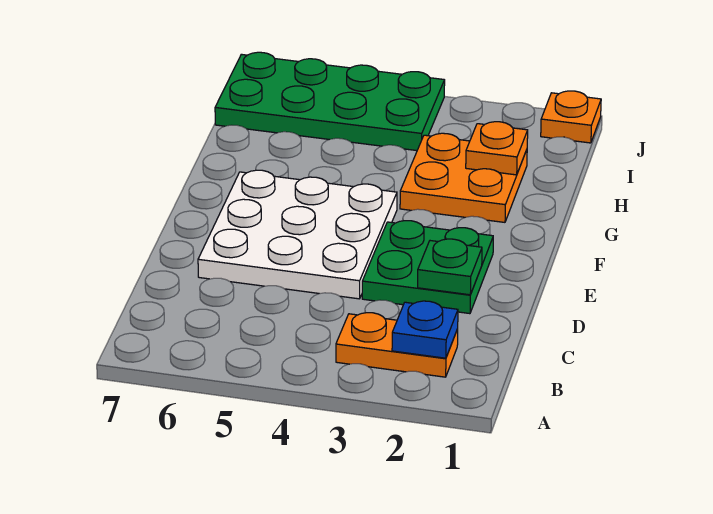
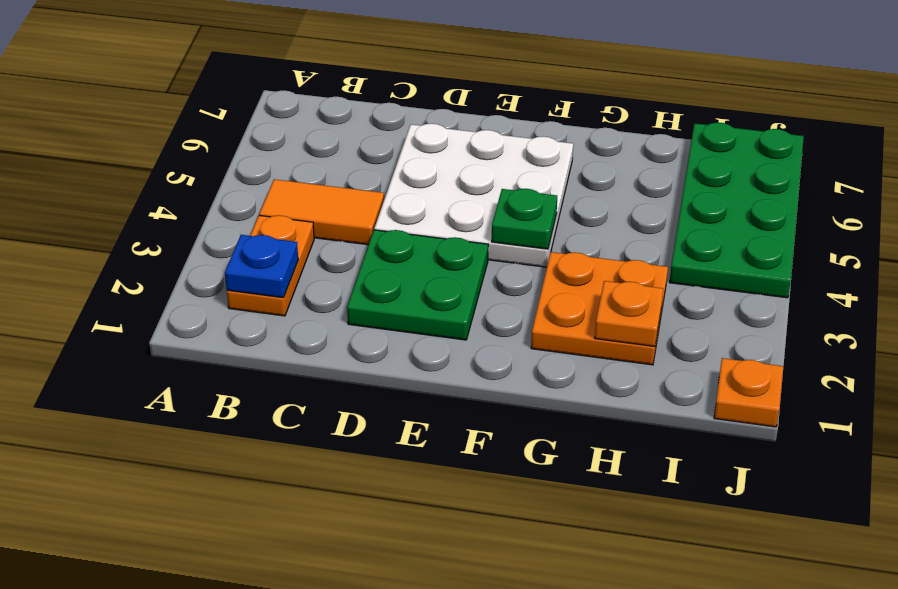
none -> orange tile B4:C4 level 1
green plate D2 level 2 -> green plate F4 level 2

